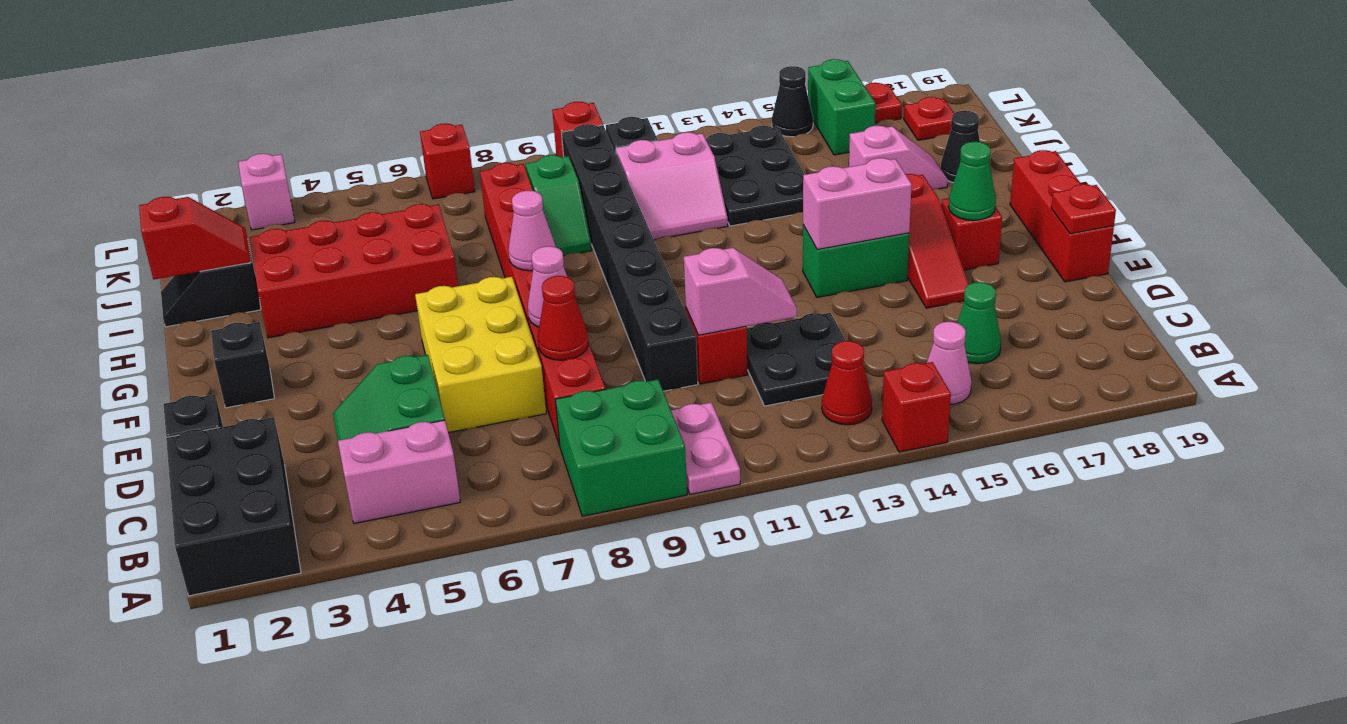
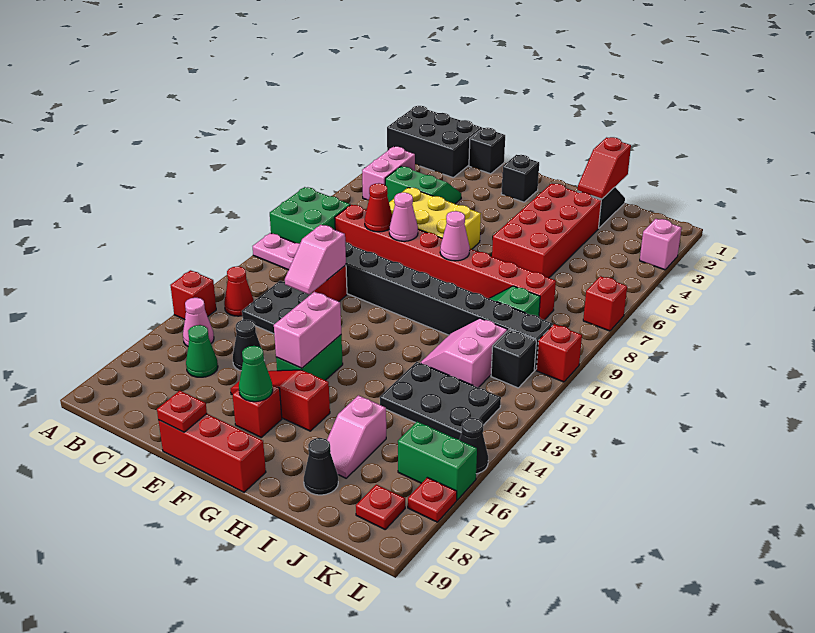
none -> black cone D15 level 1

